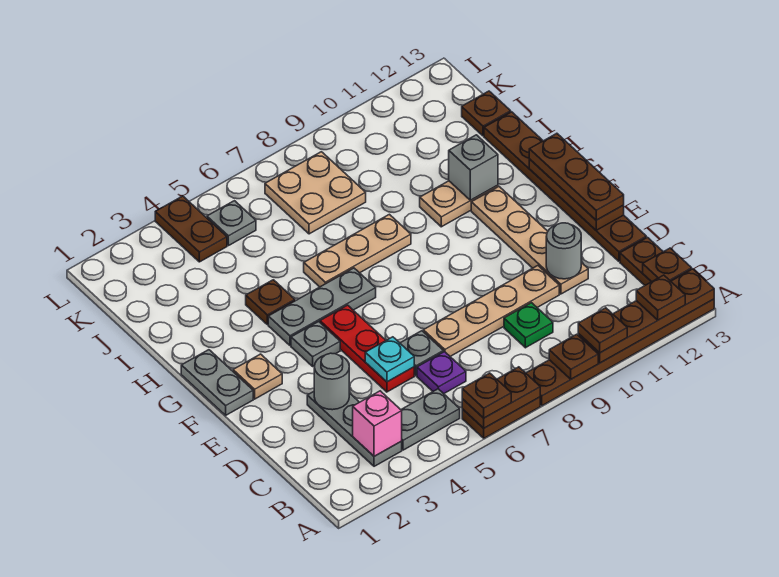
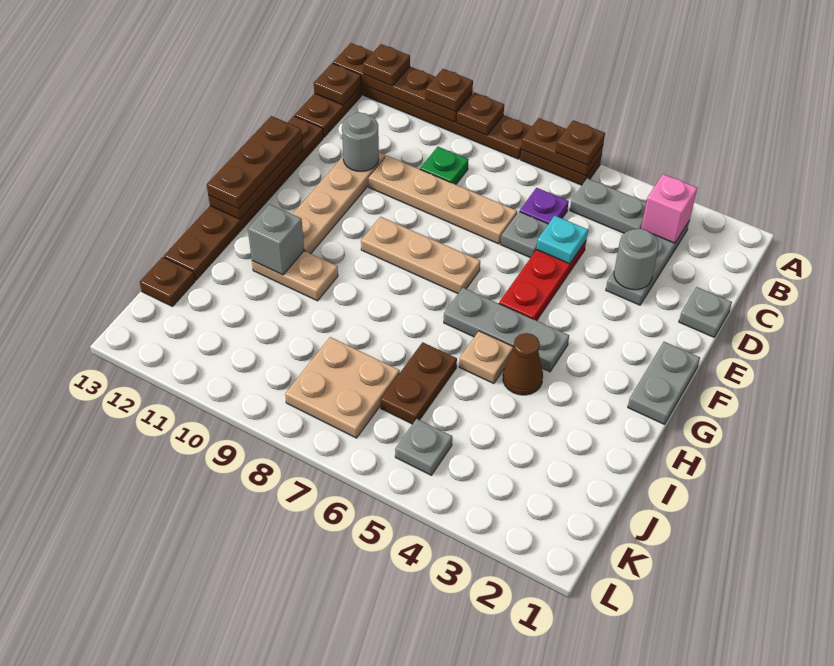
tan plate F2 level 1 -> tan plate H5 level 1
grey plate F4 level 1 -> grey plate D1 level 1
brown plate H4 level 1 -> brown cone H4 level 1
tan plate H6:H8 level 1 -> tan plate F7:F9 level 1
brown plate K4:L4 level 1 -> brown plate I6:J6 level 1

